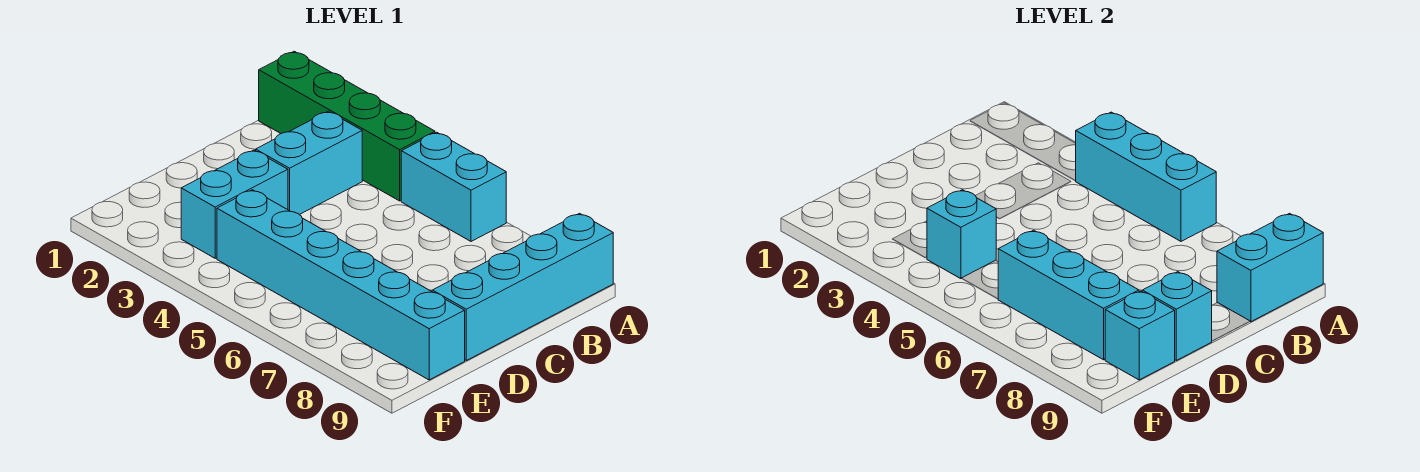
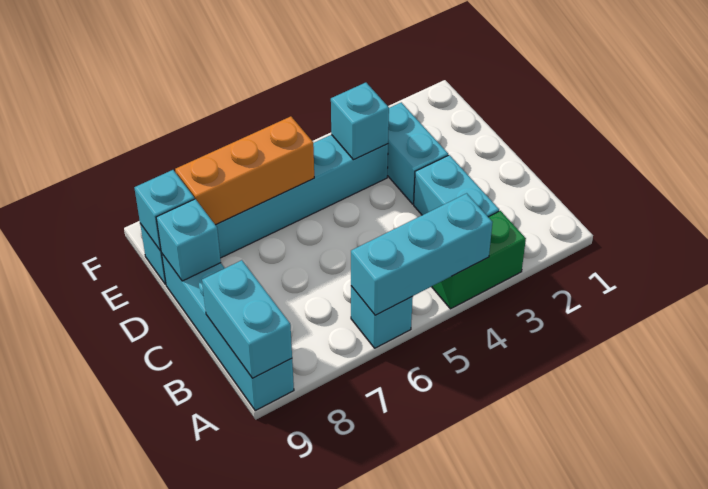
green brick A1:A4 level 1 -> green brick A3:A4 level 1
cyan brick A5:A6 level 1 -> cyan brick A6 level 1
cyan brick E6:E8 level 2 -> orange brick E6:E8 level 2

